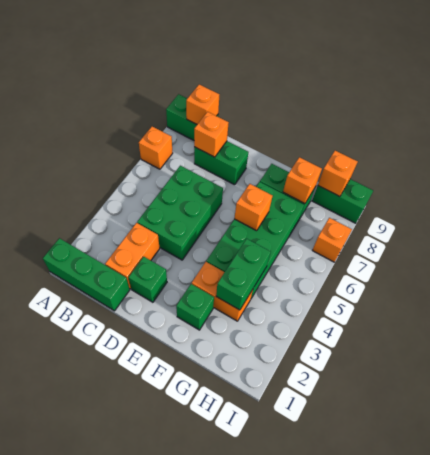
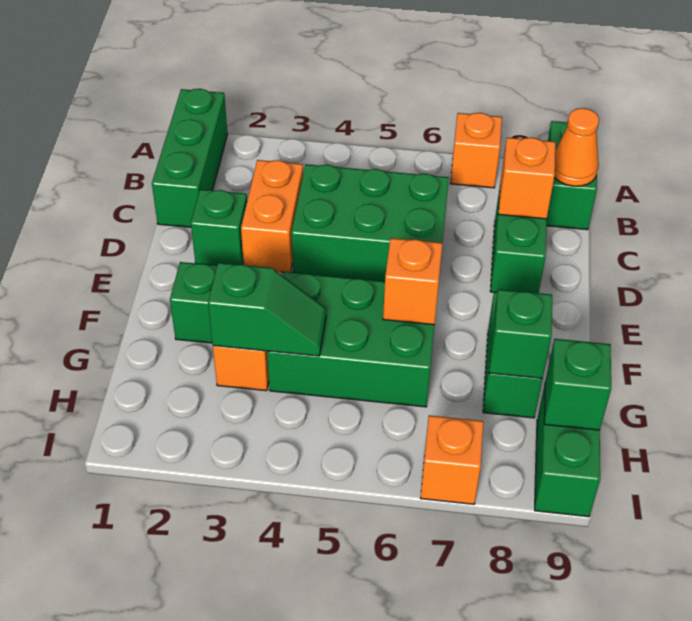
orange brick B9 level 2 -> orange cone B9 level 2
orange brick C2:C3 level 1 -> orange brick C3:D3 level 1
green brick F4:G7 level 1 -> green brick F4:G6 level 1
green brick G3:G4 level 2 -> green slope G3:G4 level 2 top 3
orange brick G8 level 2 -> green brick G8 level 2
orange brick H9 level 2 -> green brick H9 level 2

